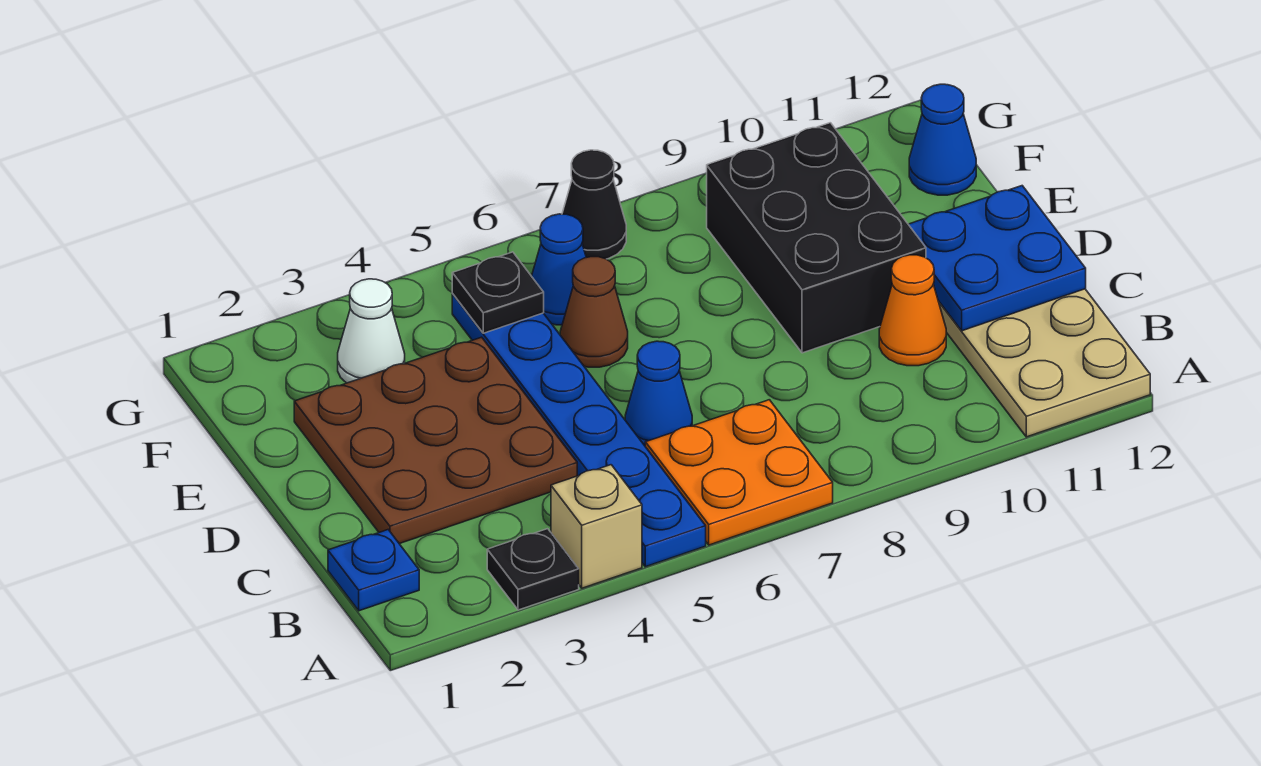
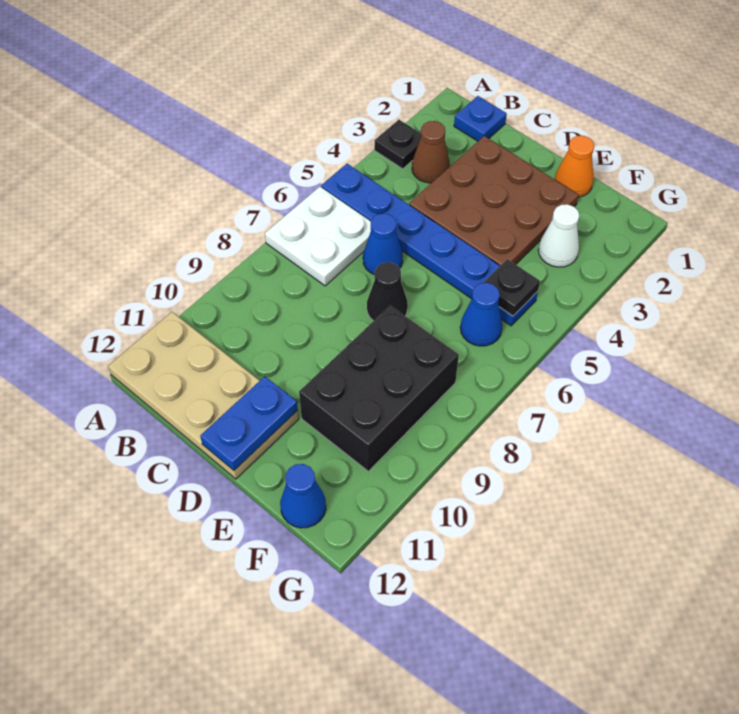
tan brick A4 level 1 -> none
orange plate A6:B7 level 1 -> white plate A6:B7 level 1
orange cone C10 level 1 -> orange cone E1 level 1
blue plate C11:D12 level 2 -> blue plate D11:D12 level 2
black brick D9:F10 level 1 -> black brick E8:F10 level 1
brown cone E6 level 1 -> brown cone B3 level 1
black cone G7 level 1 -> black cone D7 level 1

